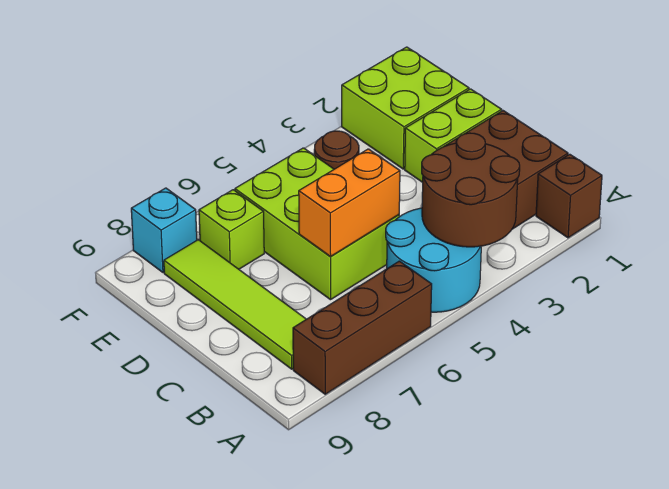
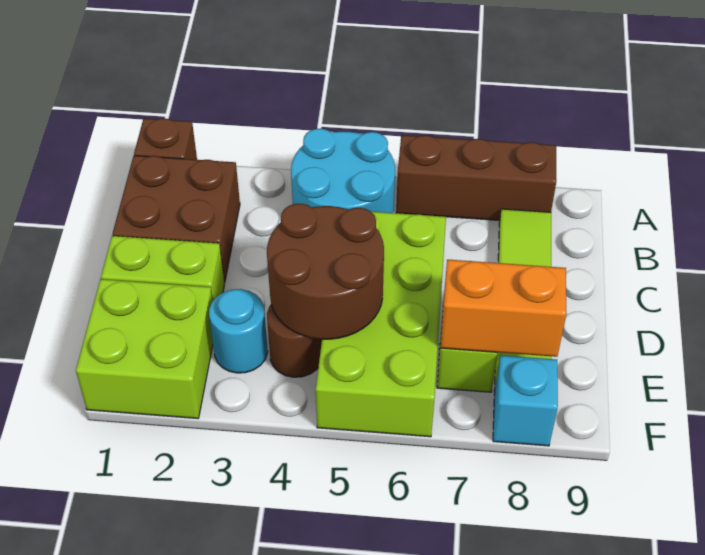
brown round brick A3:B4 level 2 -> brown round brick D4:E5 level 2
lime brick C5:E6 level 1 -> lime brick C5:F6 level 1
orange brick C5:C6 level 2 -> orange brick E7:E8 level 2
none -> cyan round brick E3 level 1

